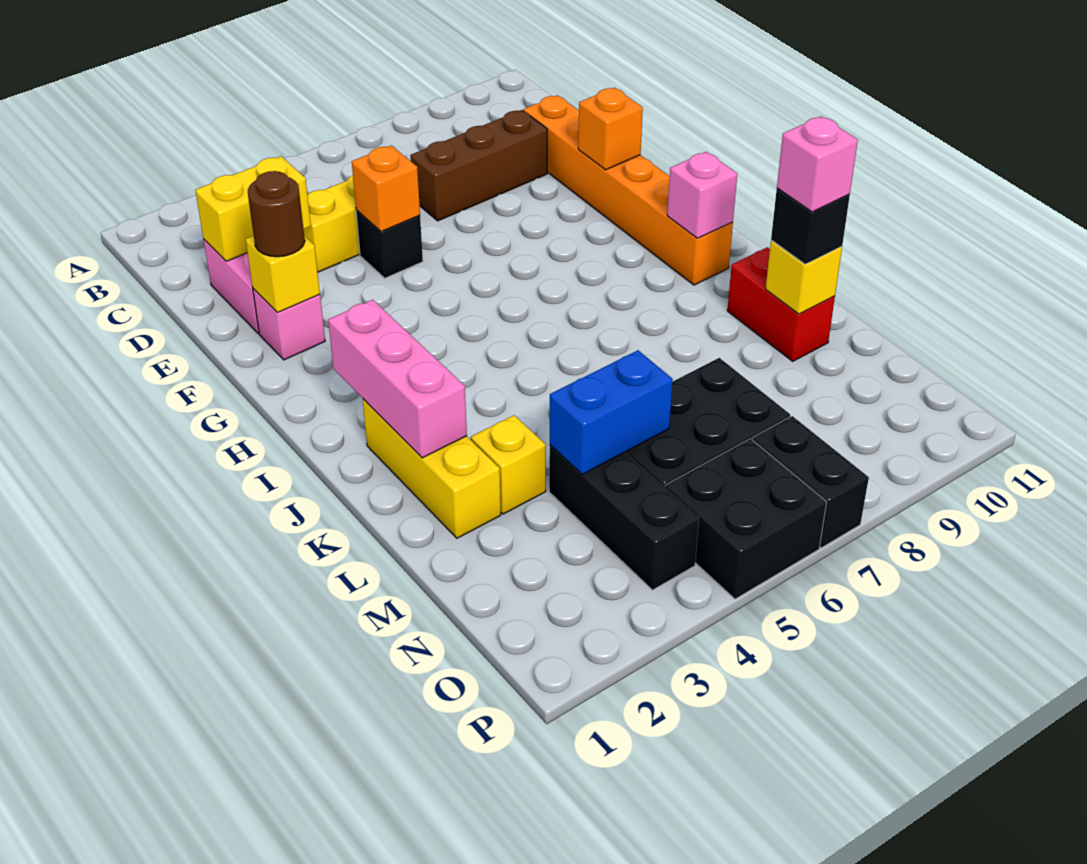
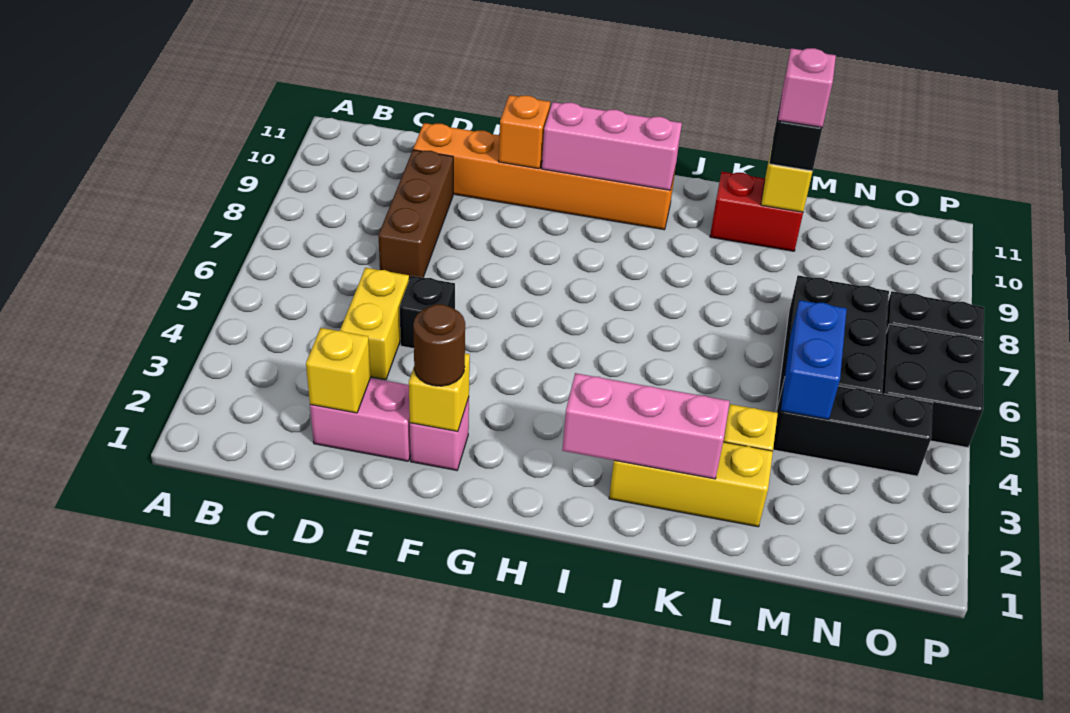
yellow brick D2:D3 level 2 -> yellow brick D2 level 2
orange brick E5 level 2 -> none
pink brick I10 level 2 -> pink brick G10:I10 level 2

